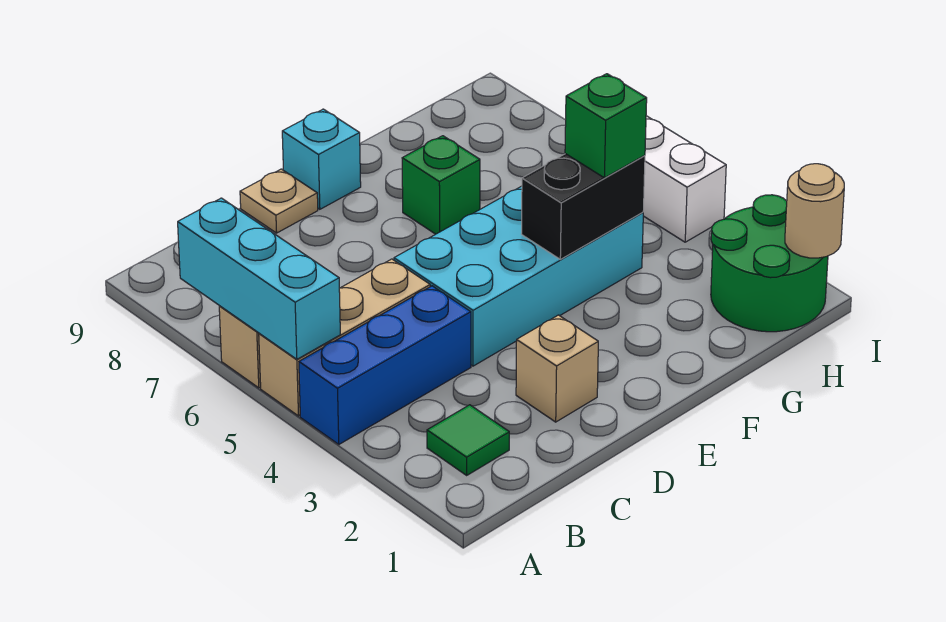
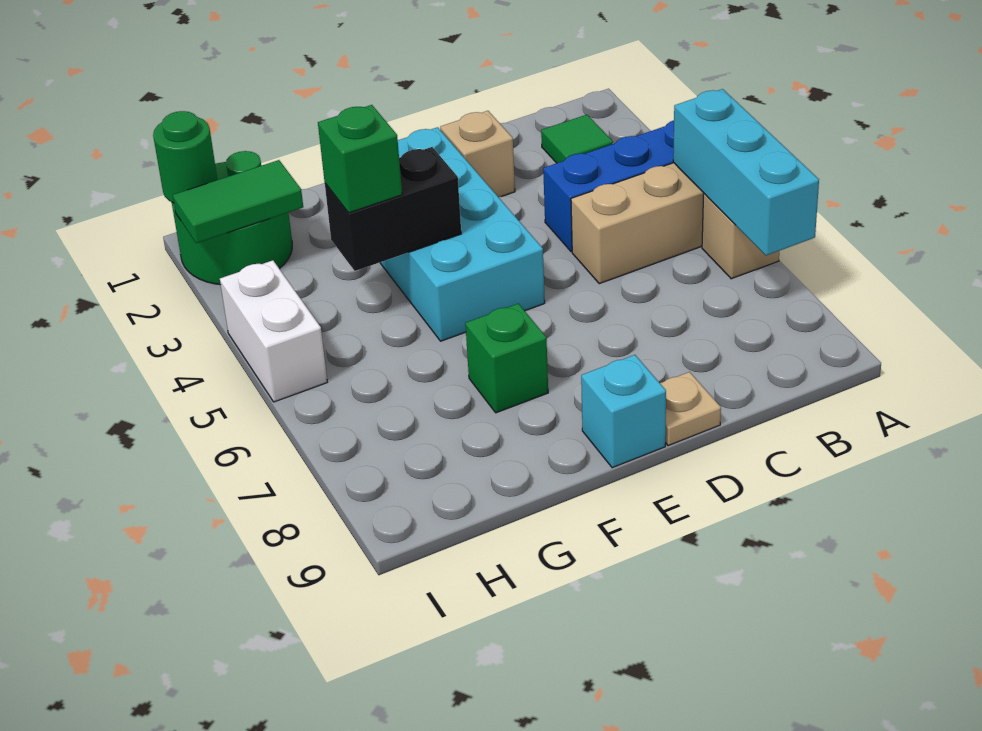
cyan brick D4:G5 level 1 -> cyan brick E2:F5 level 1
none -> green tile H2:I2 level 2
tan round brick I1 level 2 -> green round brick I1 level 2

